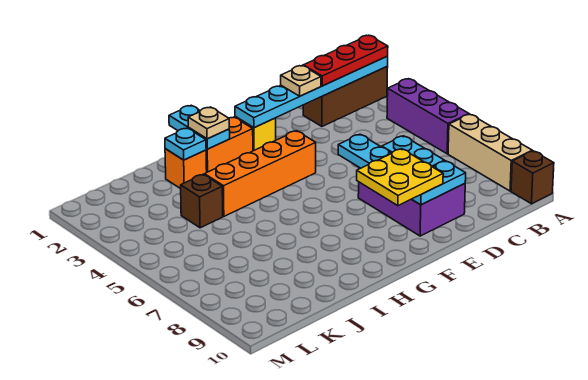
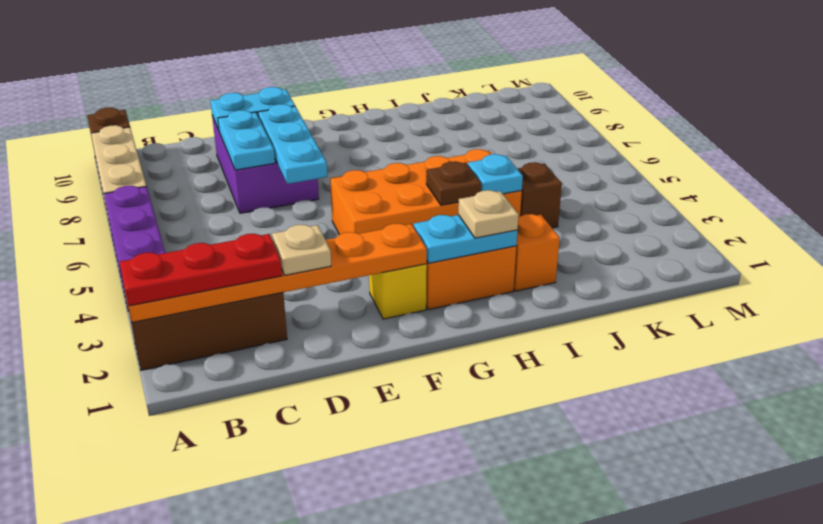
cyan plate A2:F2 level 2 -> orange plate A2:F2 level 2
yellow plate E8:F9 level 3 -> none
orange brick F4:I4 level 1 -> orange brick F4:I5 level 1
cyan plate H1:H2 level 2 -> cyan plate G2:H2 level 2
none -> brown plate H4 level 2
cyan plate I2 level 2 -> cyan plate I4 level 2

